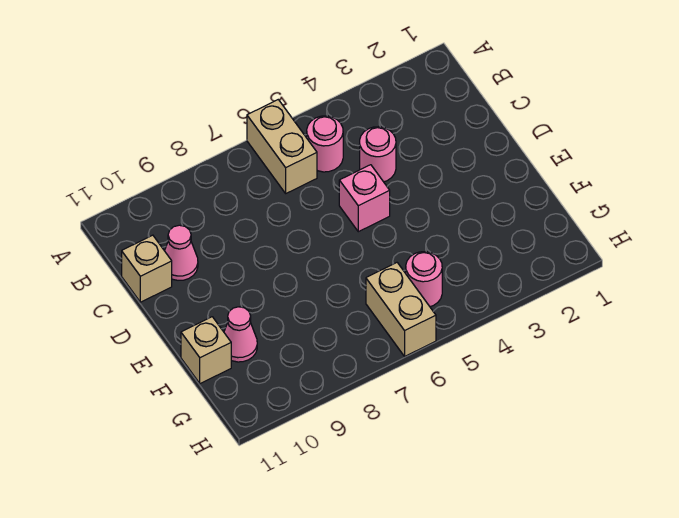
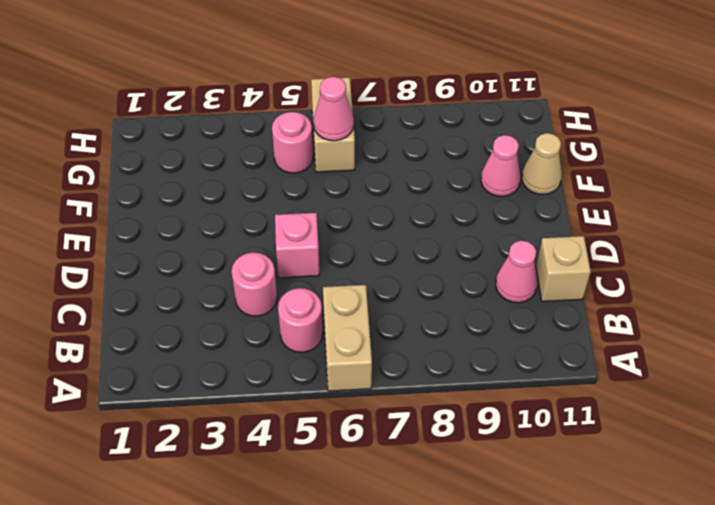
tan brick F11 level 1 -> tan cone F11 level 1
none -> pink cone G6 level 2

